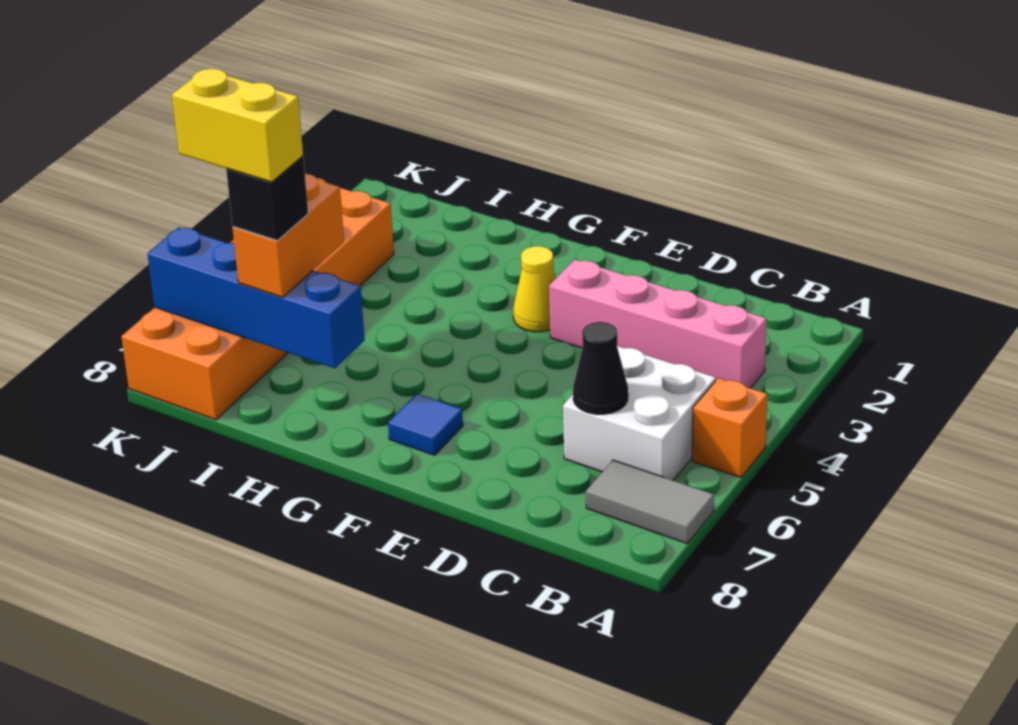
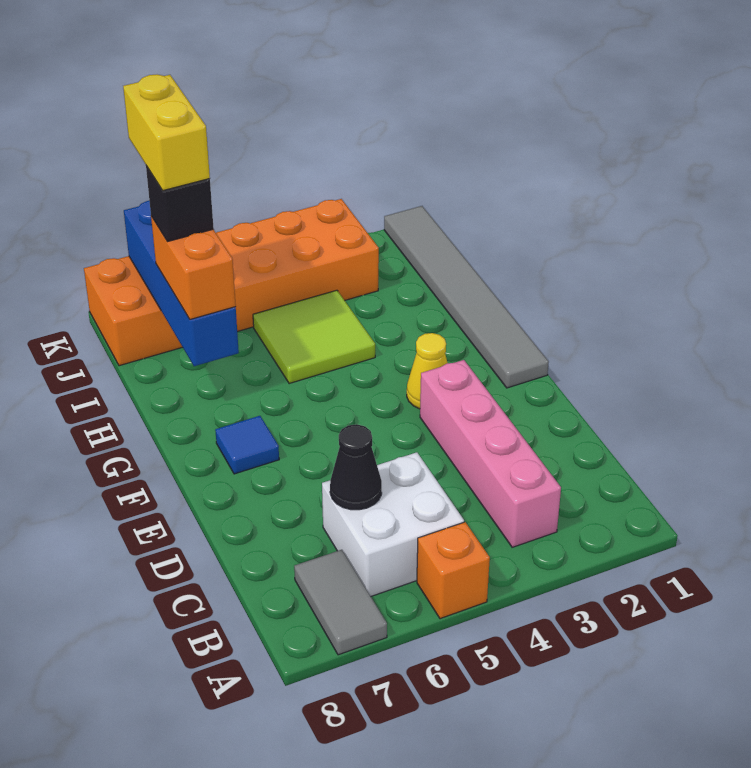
none -> grey tile F1:K1 level 1
none -> lime tile H4:I5 level 1
orange brick I6:I7 level 3 -> orange brick H7:I7 level 3

